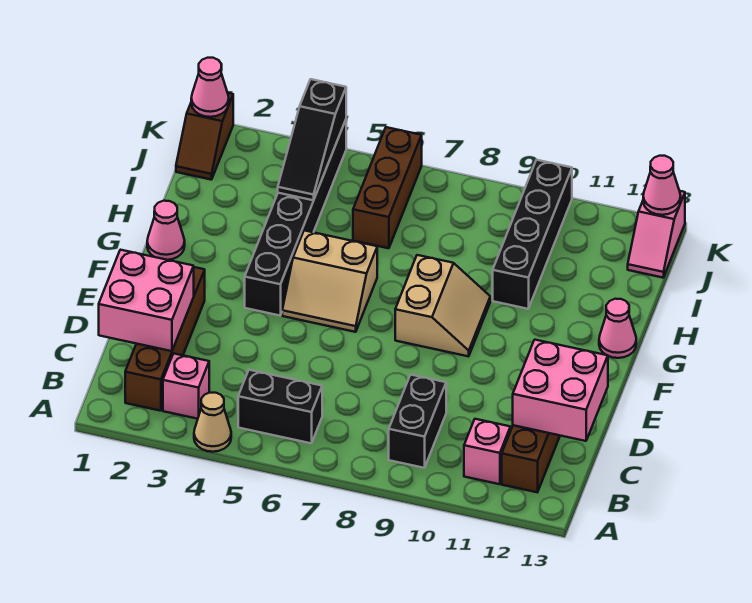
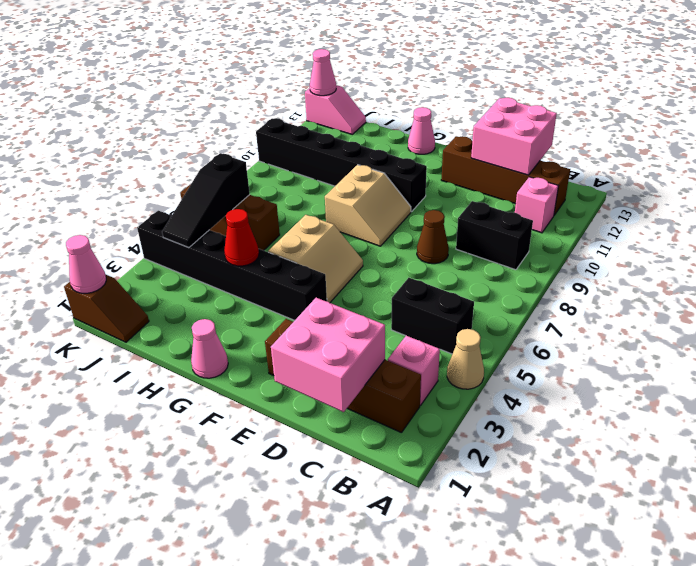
black brick B5:B6 level 1 -> black brick B5:C5 level 1
none -> brown cone D8 level 1
tan slope F8:G9 level 1 top 8 -> tan slope F8:G9 level 1 top G
none -> red cone H4 level 2
black brick H10:K10 level 1 -> black brick F10:K10 level 1
black slope I4:K4 level 2 top K -> black slope J4:J6 level 2 top 6

